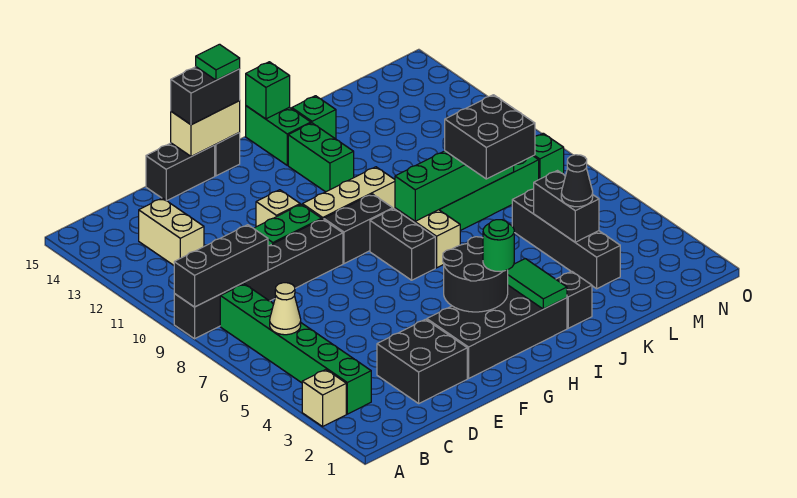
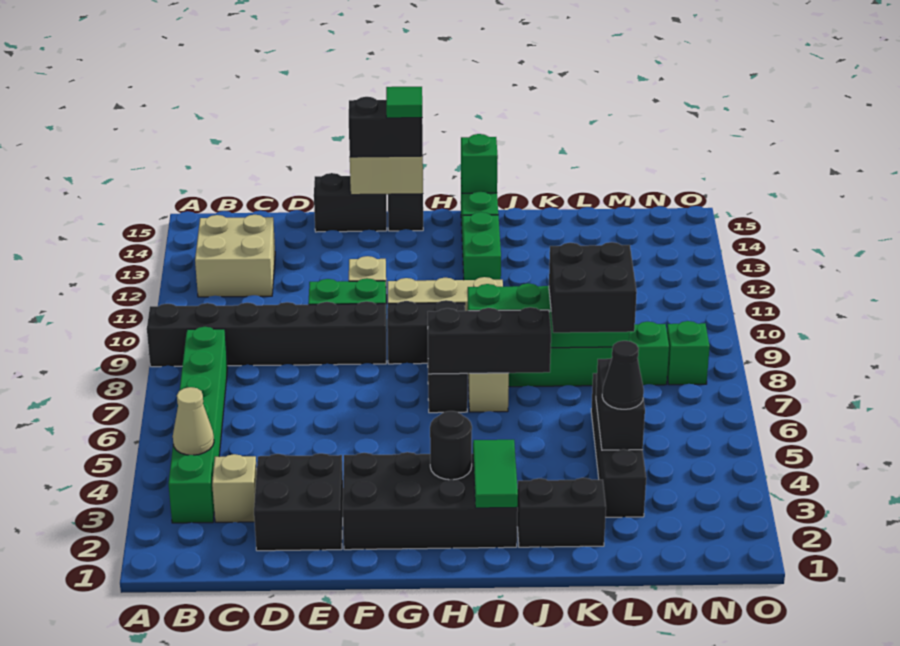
tan brick A3 level 1 -> tan brick C3 level 1
black brick A9:C9 level 2 -> black brick H7:J7 level 2
tan cone B6 level 2 -> tan cone B4 level 2
tan brick C12:C13 level 1 -> tan brick B12:C13 level 1
black round brick G3:H4 level 2 -> black round brick H3 level 2
green round brick H3 level 3 -> none
black brick J2 level 1 -> black brick J2:K2 level 1
green brick J14 level 1 -> none

